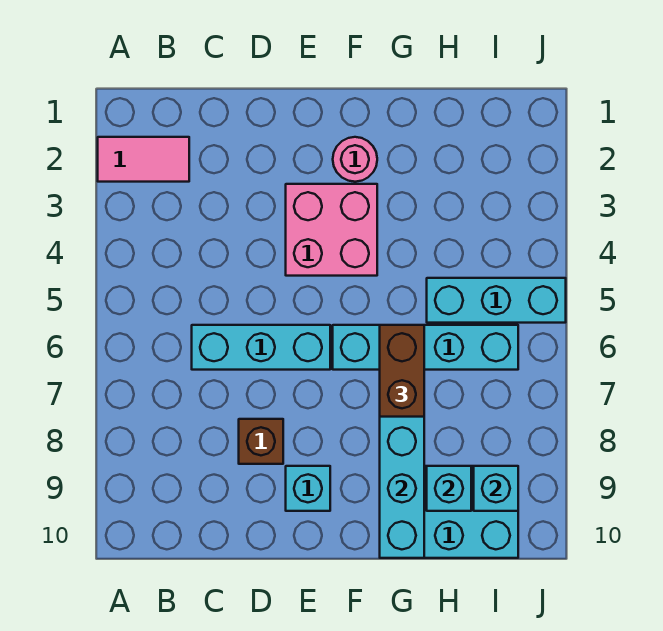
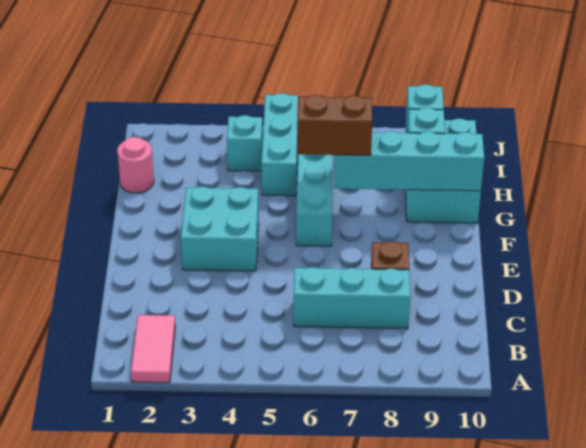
cyan brick C6:E6 level 1 -> cyan brick C6:C8 level 1
pink brick E3:F4 level 1 -> cyan brick E3:F4 level 1
cyan brick E9 level 1 -> cyan brick I4 level 1
pink round brick F2 level 1 -> pink round brick H1 level 1

